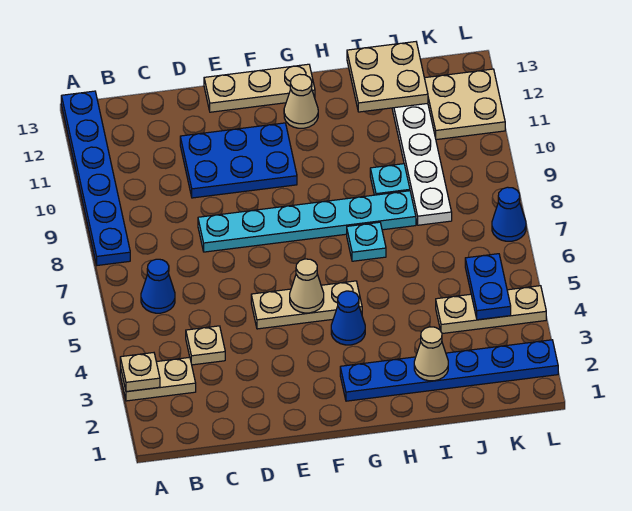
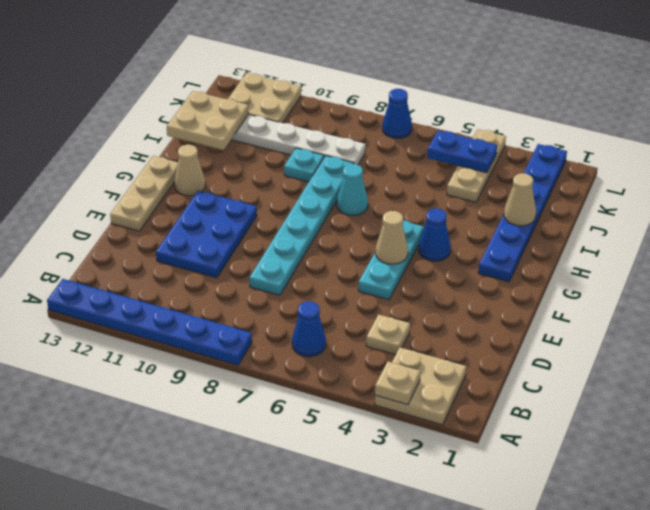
tan plate A3:B3 level 1 -> tan plate A2:B3 level 1
tan plate E5:G5 level 1 -> cyan plate E5:G5 level 1
cyan plate H7 level 1 -> cyan cone H7 level 1

